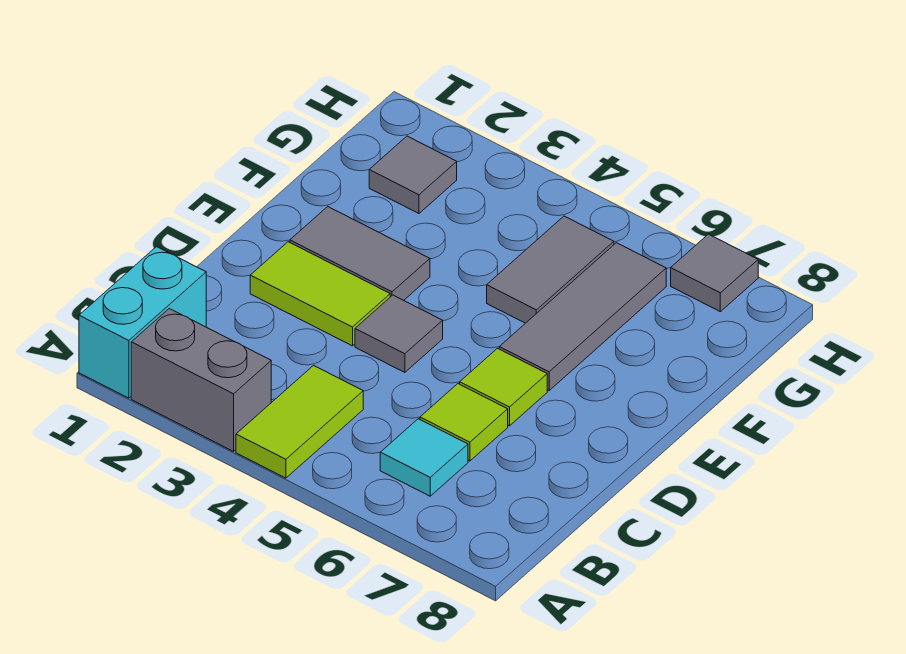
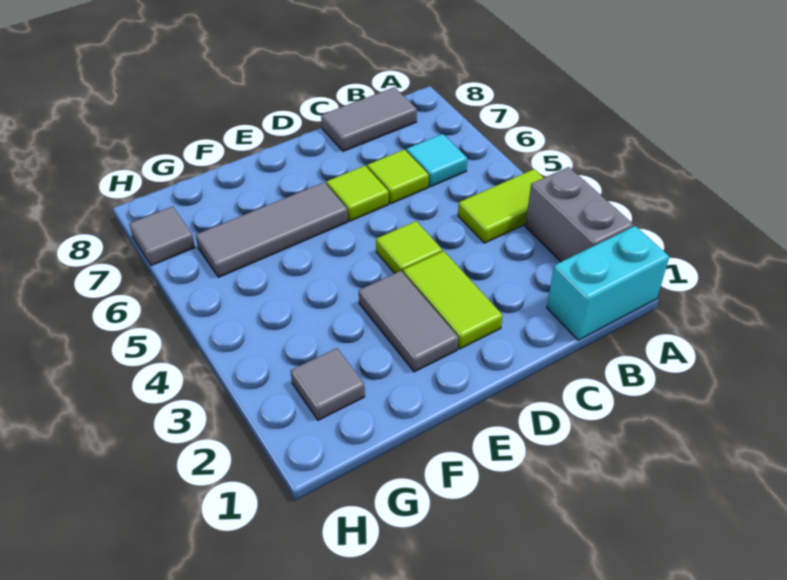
grey tile D4 level 1 -> lime tile D4 level 1
grey tile F5:G5 level 1 -> grey tile B8:C8 level 1

